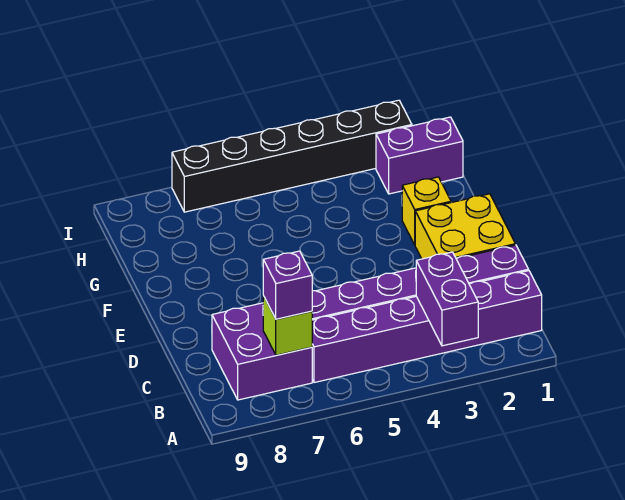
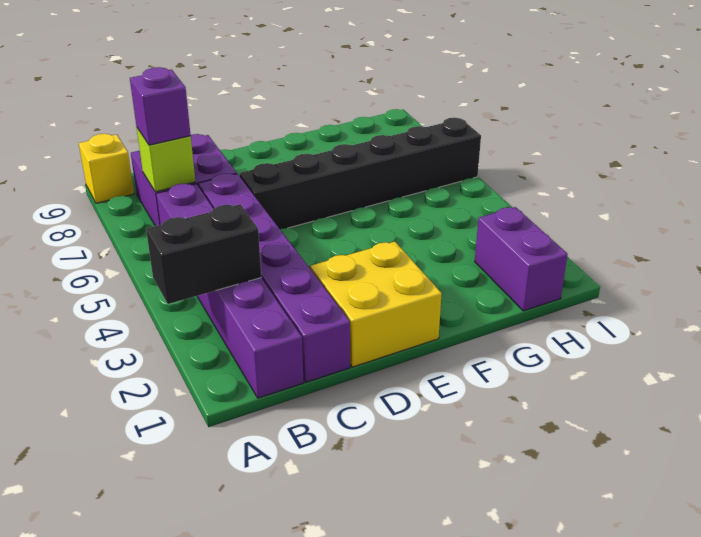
purple brick A3:B3 level 2 -> black brick A3:B3 level 2
yellow brick F2 level 1 -> yellow brick A9 level 1
black brick I2:I7 level 1 -> black brick D6:I6 level 1

